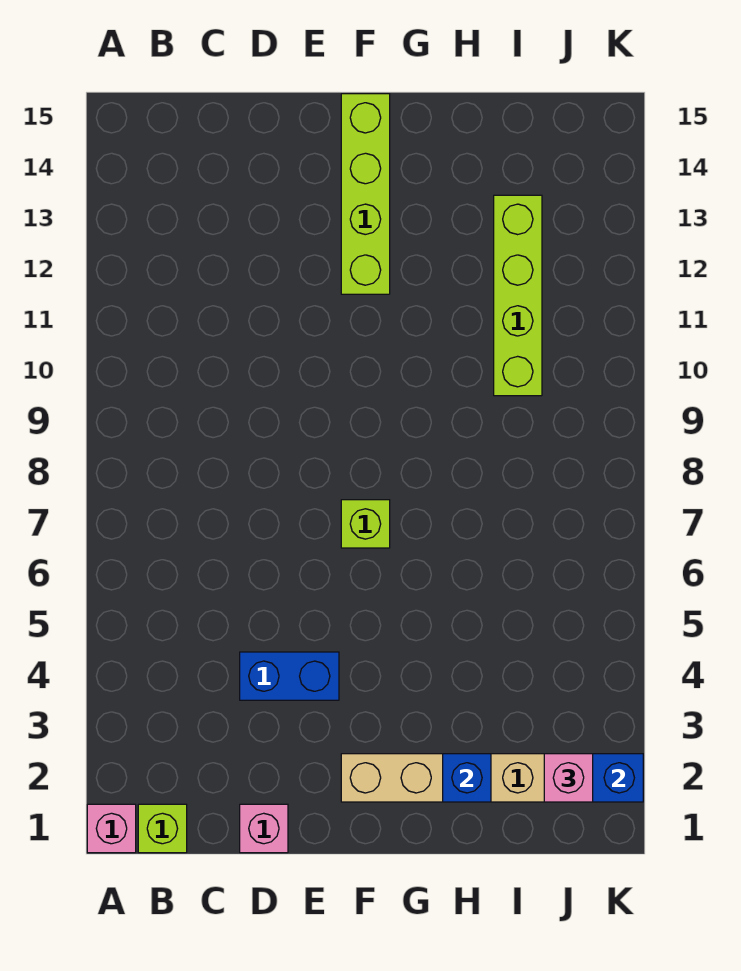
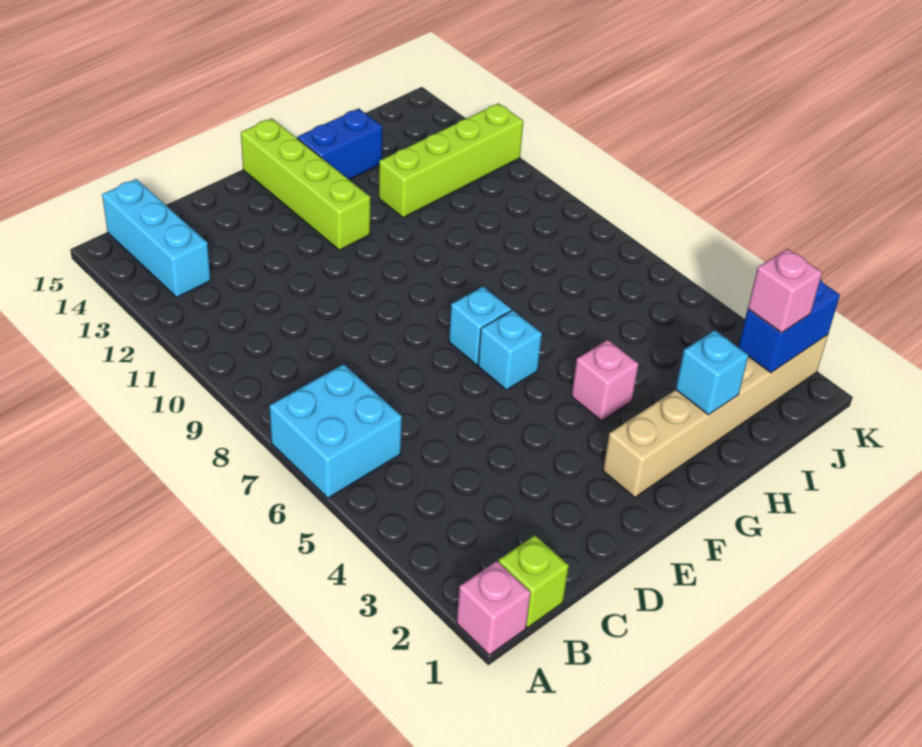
none -> cyan brick A6:B7 level 1
none -> cyan brick B13:B15 level 1
pink brick D1 level 1 -> pink brick G4 level 1
blue brick D4:E4 level 1 -> blue brick G14:H14 level 1
none -> cyan brick F6 level 1
lime brick F7 level 1 -> cyan brick F7 level 1
blue brick H2 level 2 -> cyan brick H2 level 2
lime brick I10:I13 level 1 -> lime brick H12:K12 level 1

